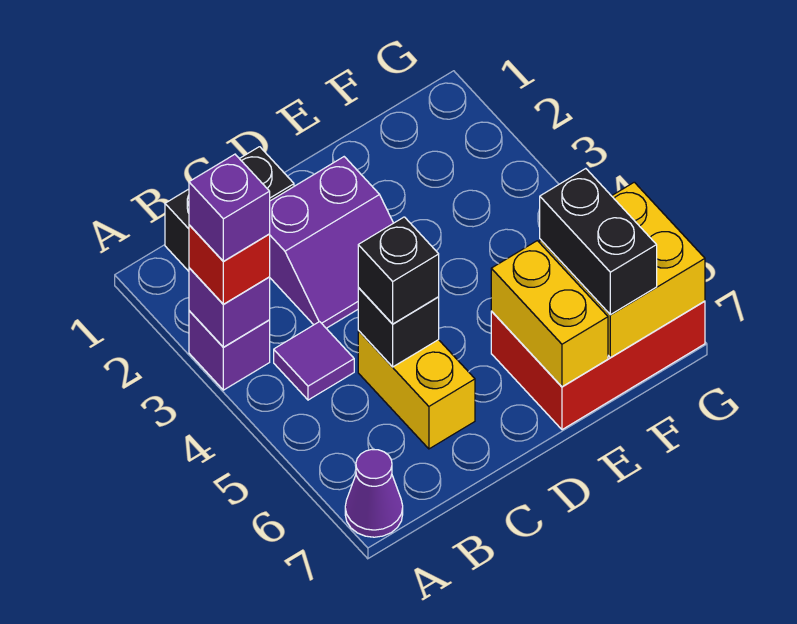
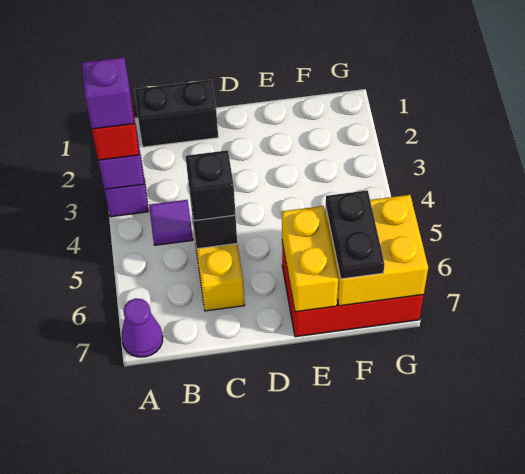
purple slope C2:D3 level 1 top 2 -> none
black brick F6:F7 level 3 -> black plate F6:F7 level 3

